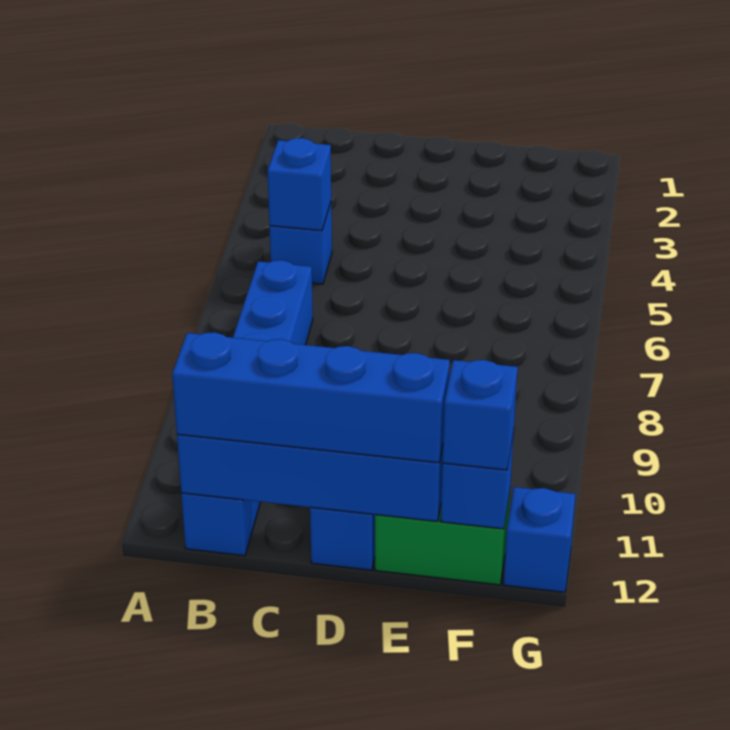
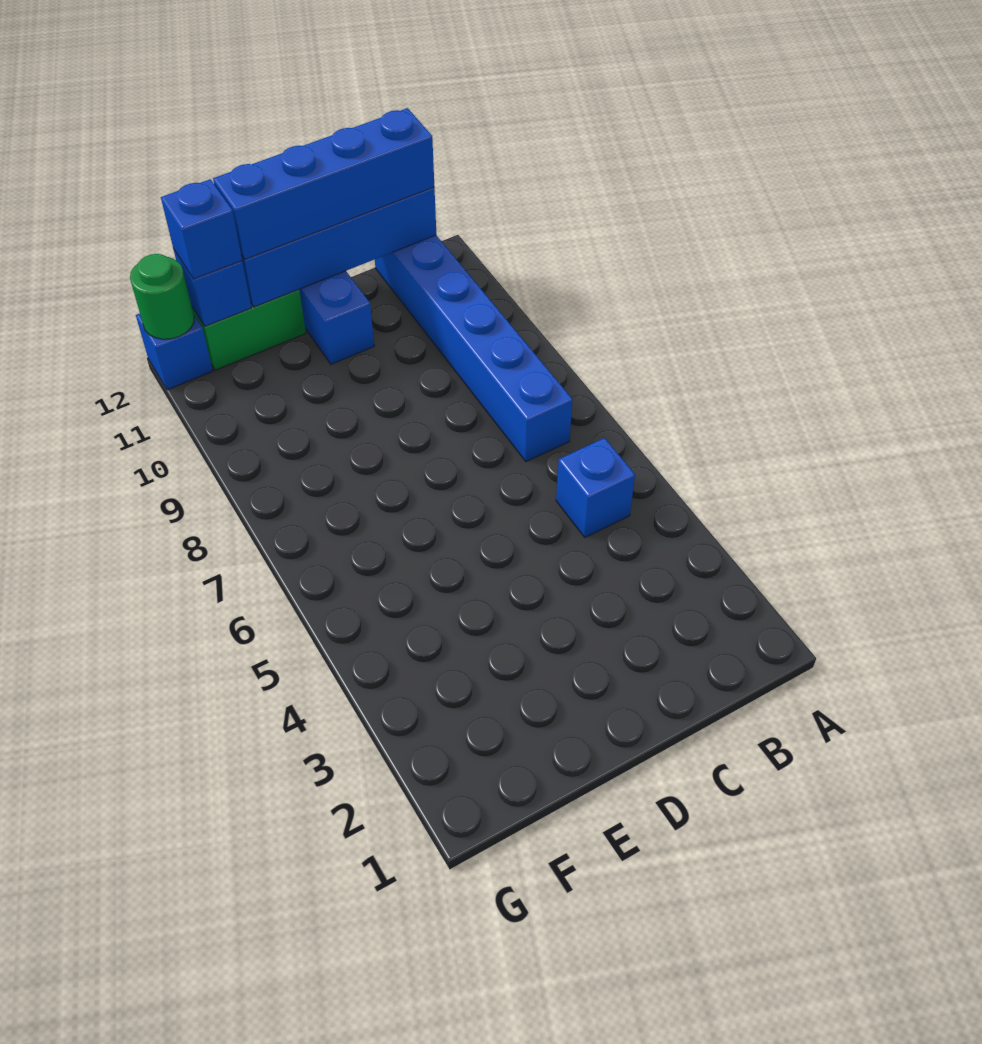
blue brick B5 level 2 -> none
none -> green round brick G12 level 2

